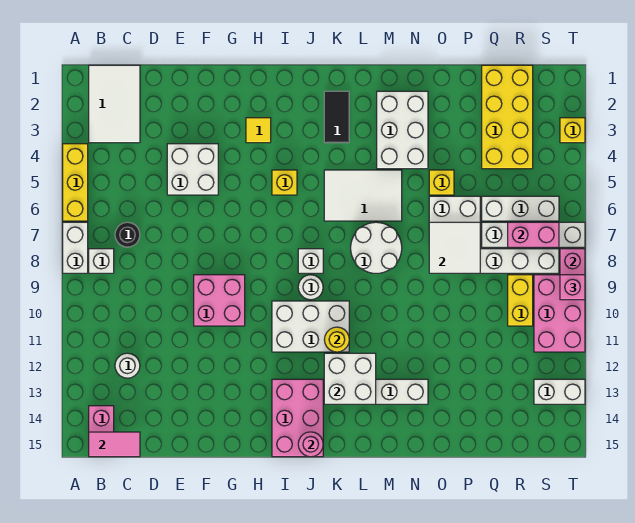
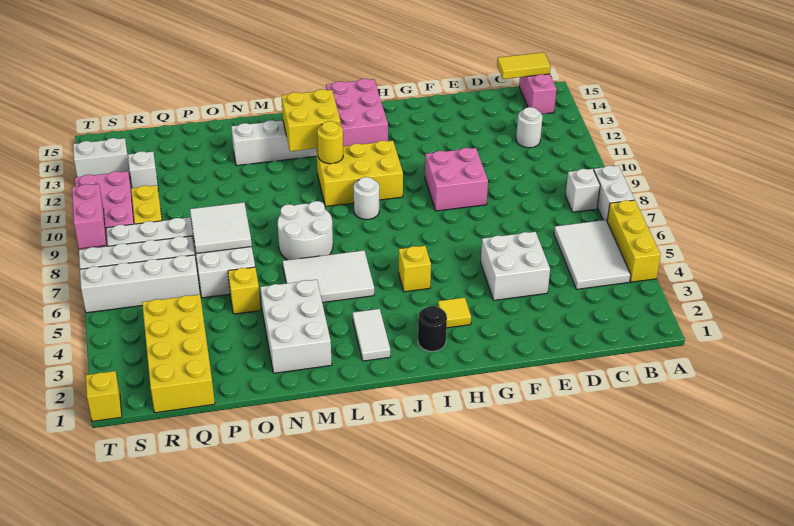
white tile B1:C3 level 1 -> white tile B4:C6 level 1
pink tile B15:C15 level 2 -> yellow tile B15:C15 level 2
black round brick C7 level 1 -> black round brick I2 level 1
white brick I10:K11 level 1 -> yellow brick I10:K11 level 1
white brick J8 level 1 -> white brick R12 level 1
pink round brick J15 level 2 -> none
black tile K2:K3 level 1 -> white tile K2:K3 level 1
white brick K12:L13 level 2 -> yellow brick K12:L13 level 2
white brick Q6:S6 level 1 -> white brick Q6:T6 level 1
pink brick R7:S7 level 2 -> none
yellow brick T3 level 1 -> yellow brick T1 level 1
pink brick T9 level 3 -> none

